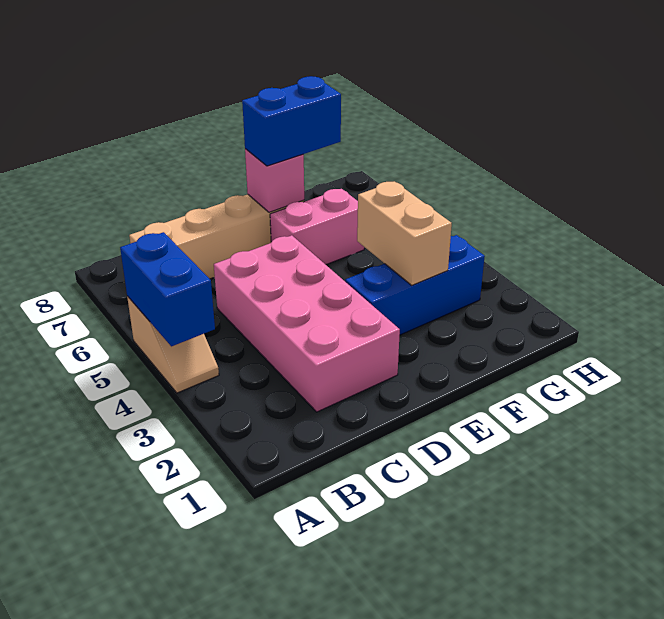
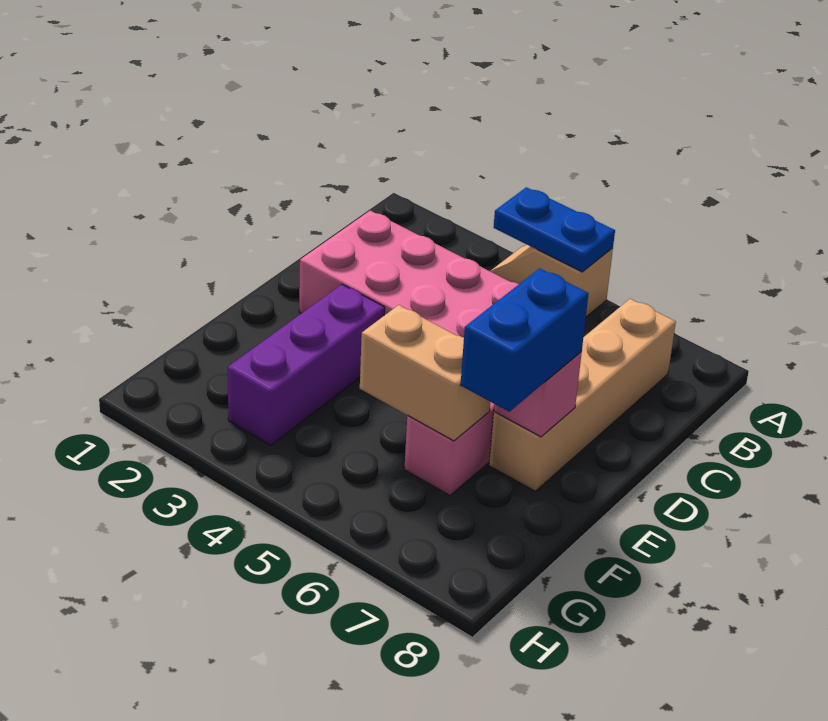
blue brick A4:A5 level 2 -> blue plate A4:A5 level 2
blue brick E3:G3 level 1 -> purple brick E3:G3 level 1
tan brick F3:F4 level 2 -> tan brick F5:F6 level 2

